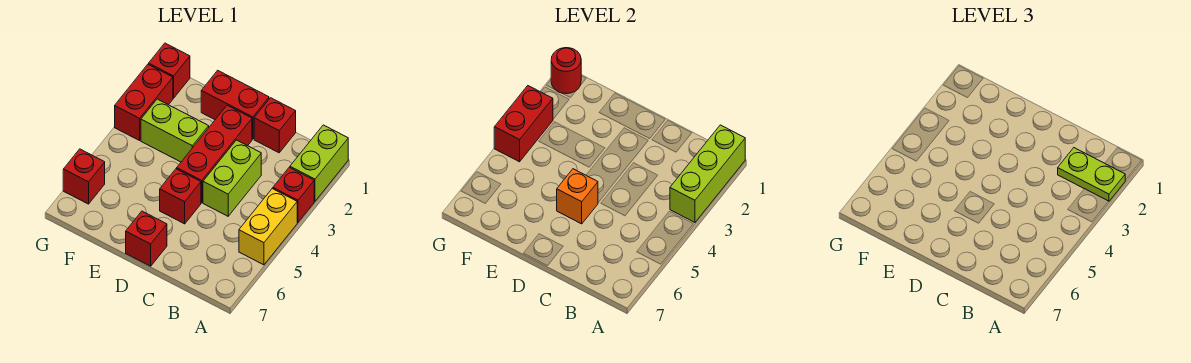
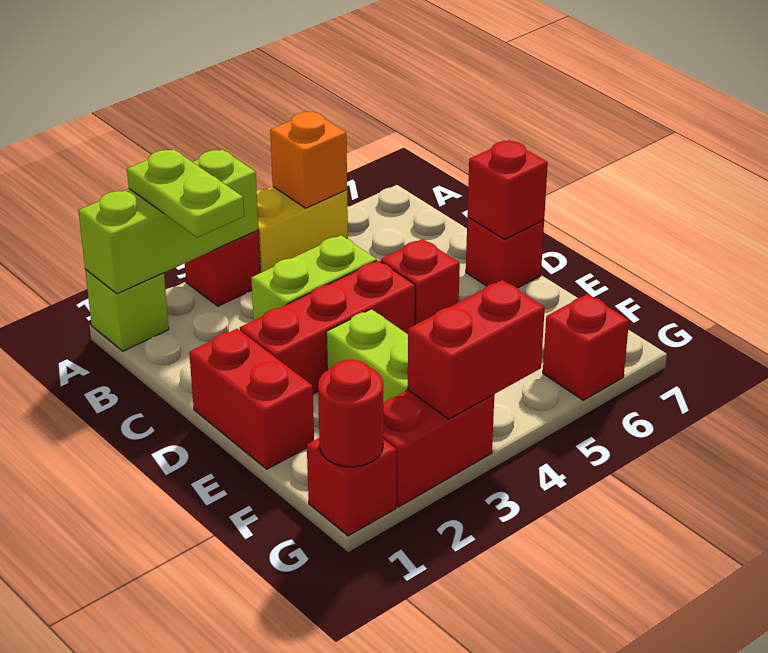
lime brick A1:A2 level 1 -> lime brick A1 level 1
red brick C1 level 1 -> red brick D7 level 2
orange brick D5 level 2 -> orange brick A5 level 2

